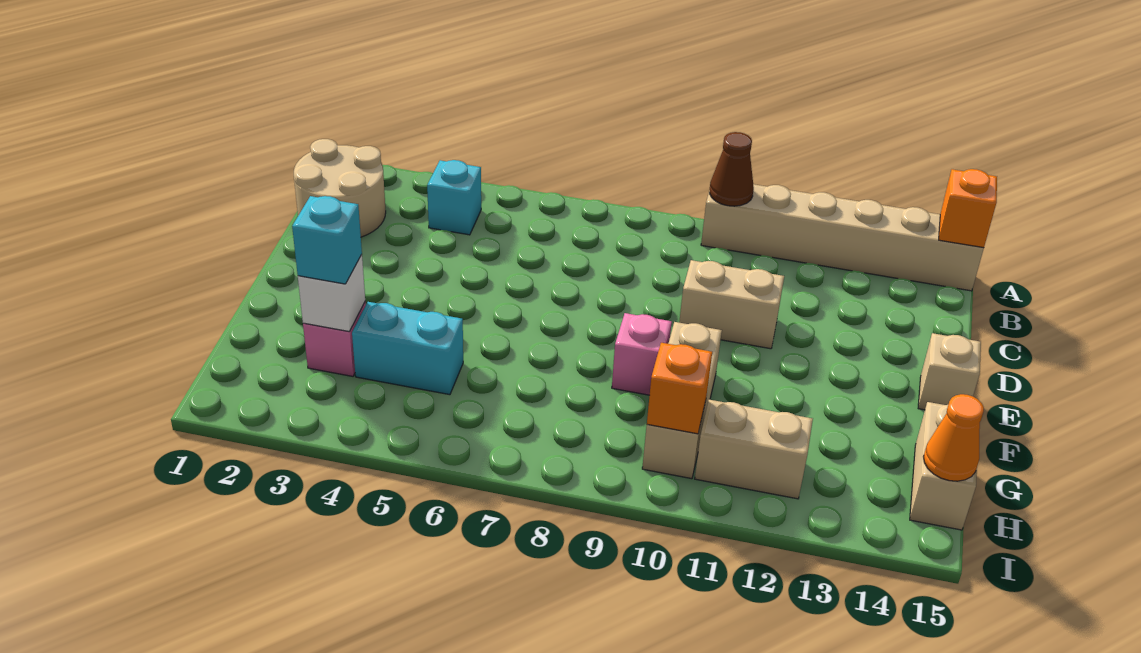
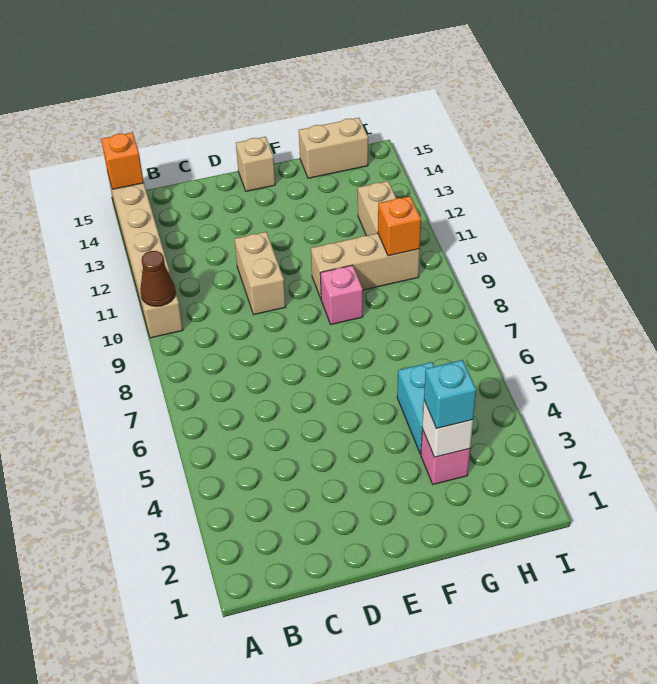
tan round brick B1:C2 level 1 -> none
cyan brick B4 level 1 -> none
orange cone H15 level 2 -> none

